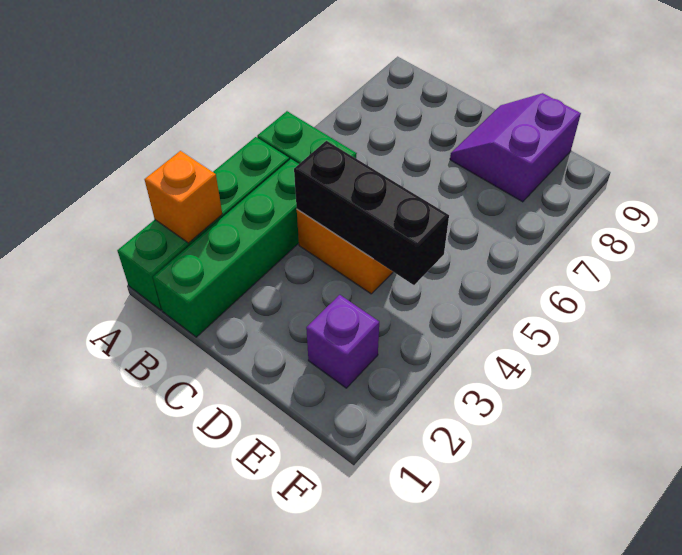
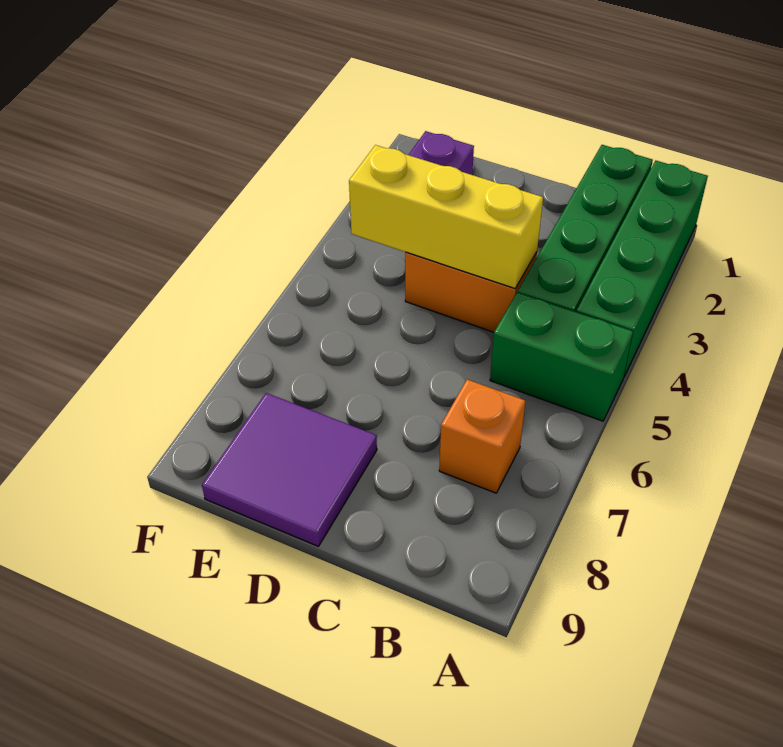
orange brick A2 level 2 -> orange brick B7 level 1
black brick C4:E4 level 2 -> yellow brick C4:E4 level 2
purple slope D8:E9 level 1 top E -> purple tile D8:E9 level 1

